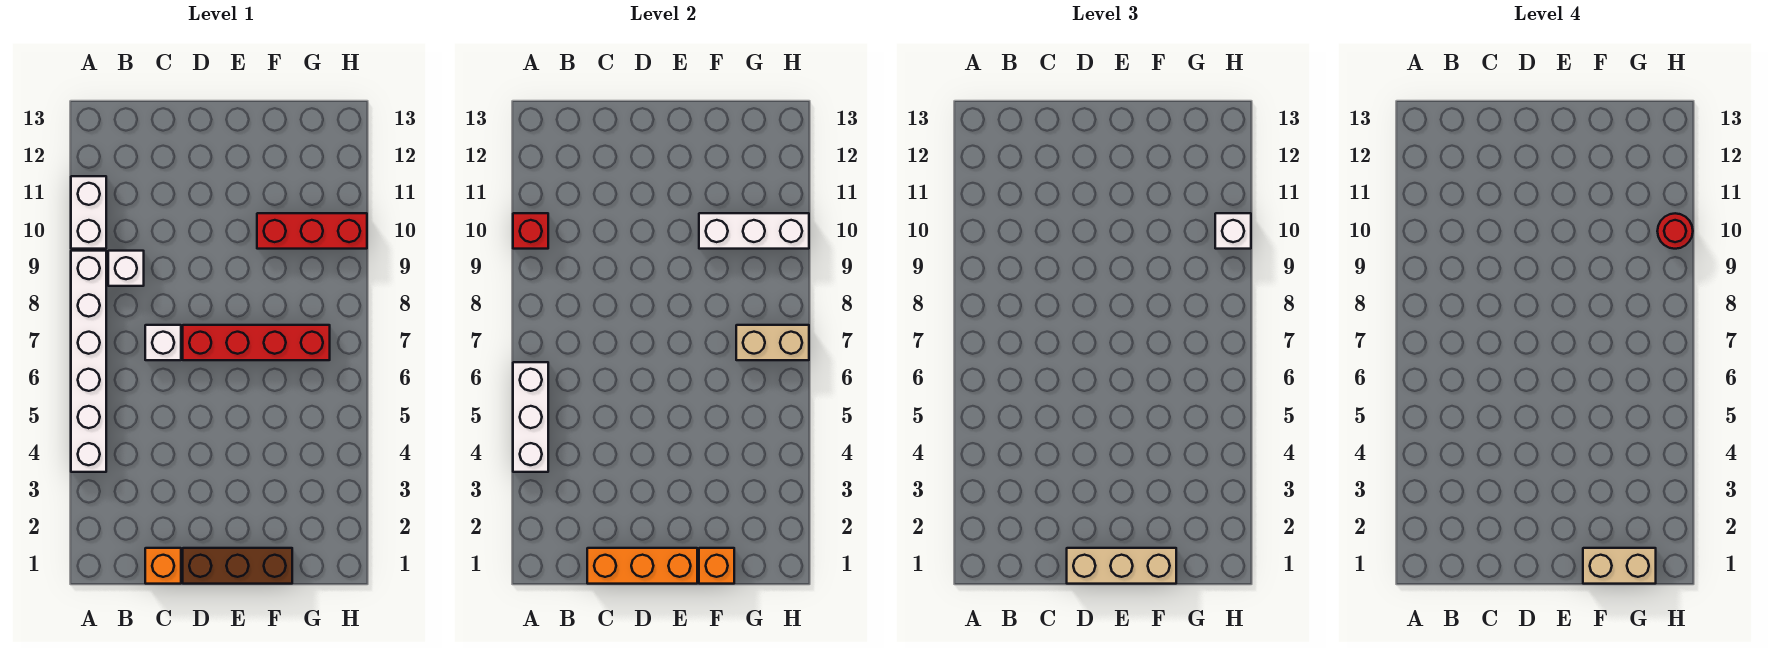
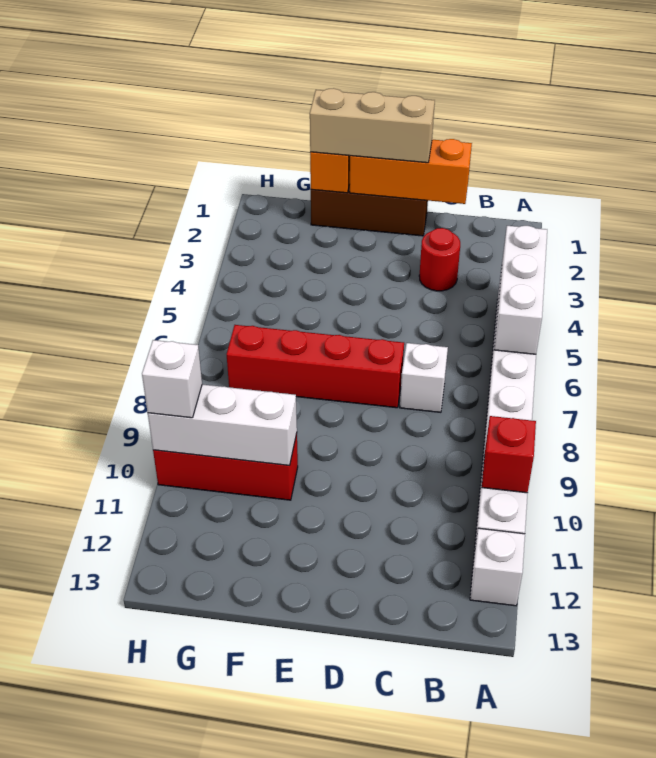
white brick B9 level 1 -> white brick A12 level 1
orange brick C1 level 1 -> none
tan brick F1:G1 level 4 -> none
tan brick G7:H7 level 2 -> none
red round brick H10 level 4 -> red round brick C3 level 1

